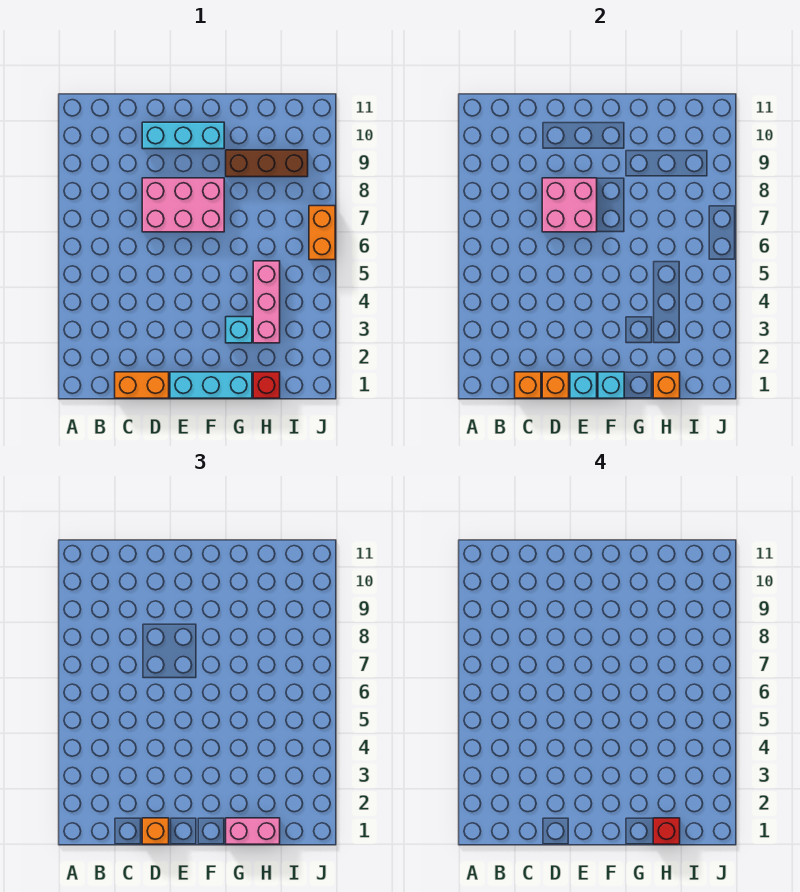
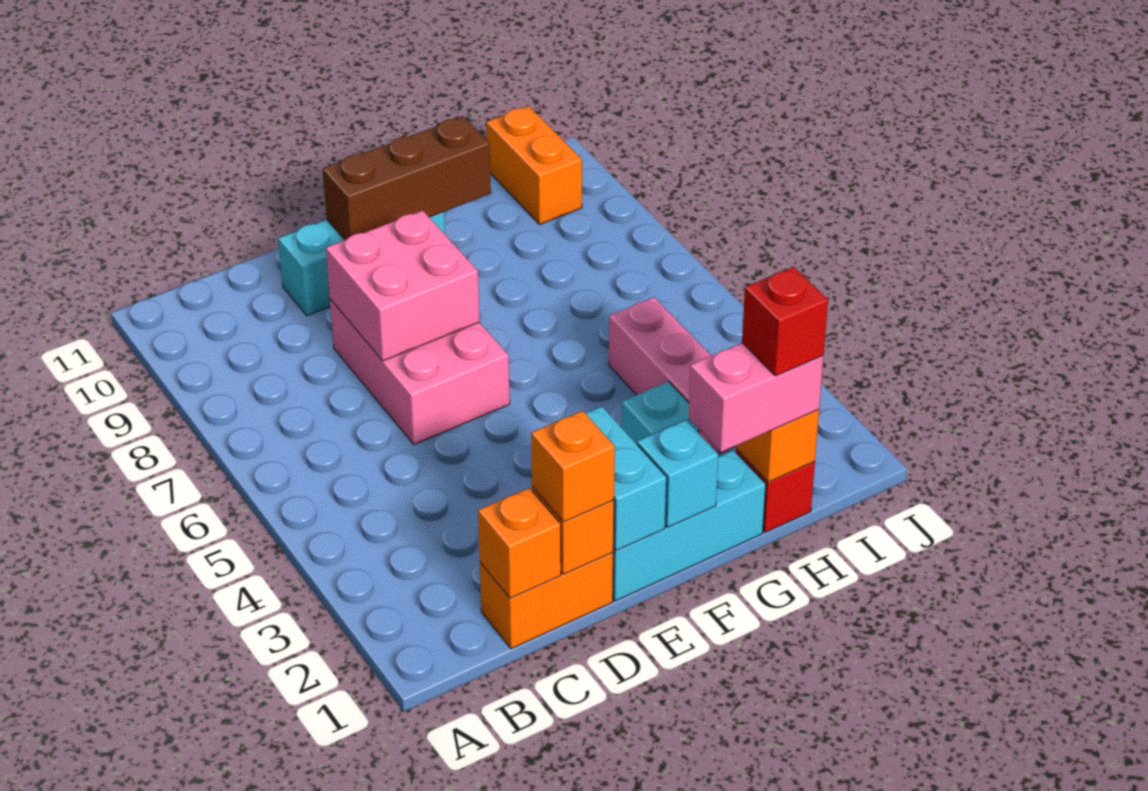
pink brick D7:F8 level 1 -> pink brick D6:E8 level 1
cyan brick E1 level 2 -> cyan brick E1:E2 level 2
brown brick G9:I9 level 1 -> brown brick E10:G10 level 2
orange brick J6:J7 level 1 -> orange brick I10:I11 level 1

